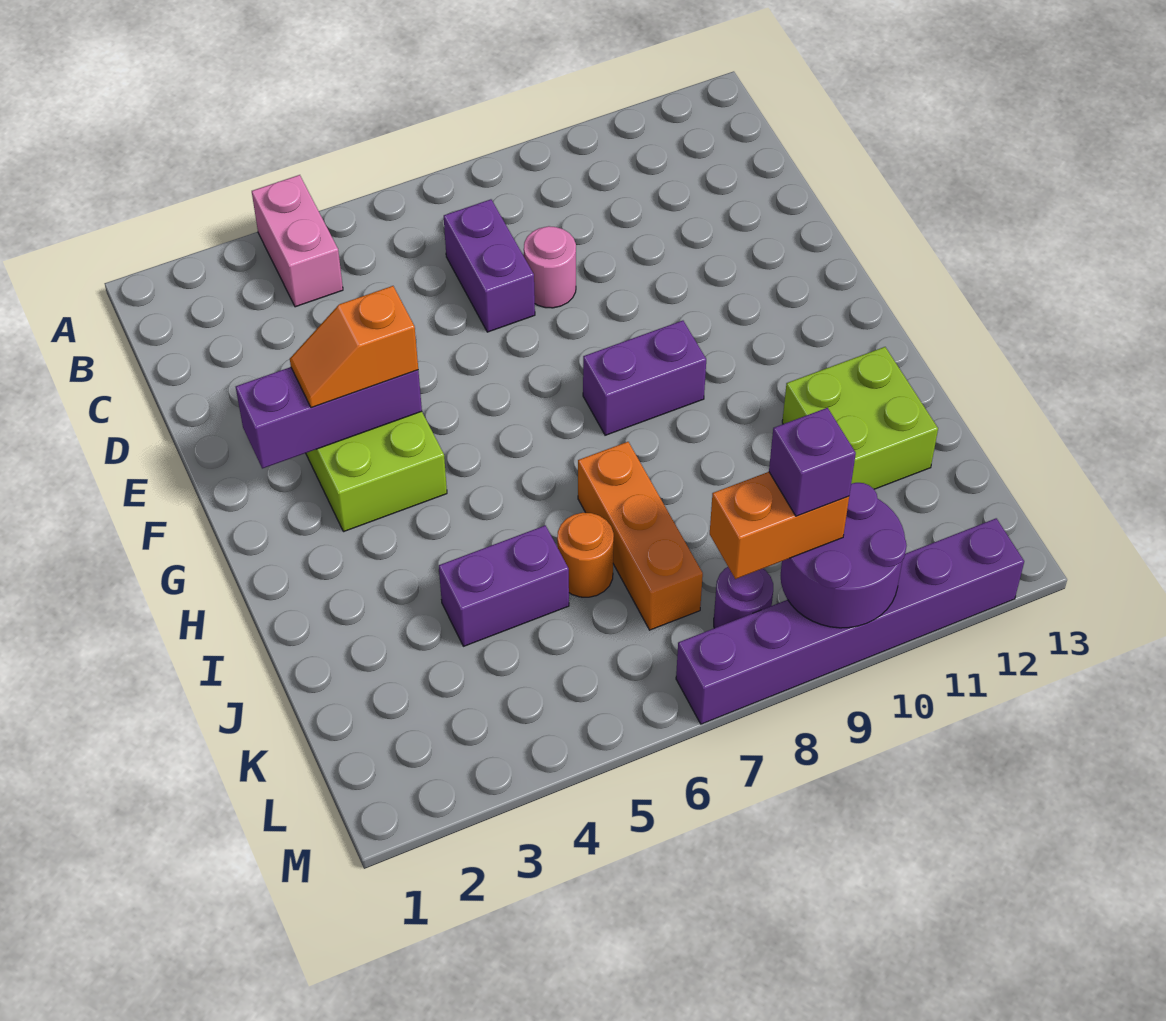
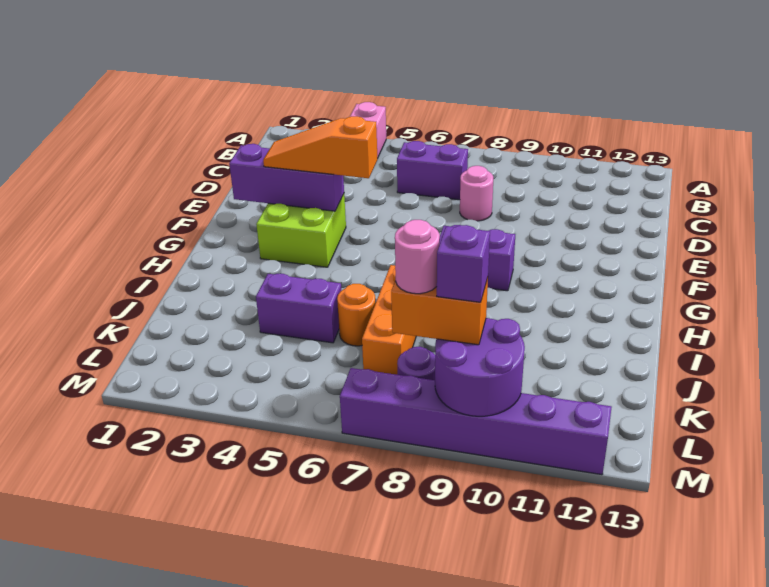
purple brick C7:D7 level 1 -> purple brick C6:C7 level 1
orange slope F3:F4 level 3 top 4 -> orange slope F3:F5 level 3 top 5
lime brick I11:J12 level 1 -> none
none -> pink round brick L8 level 4

